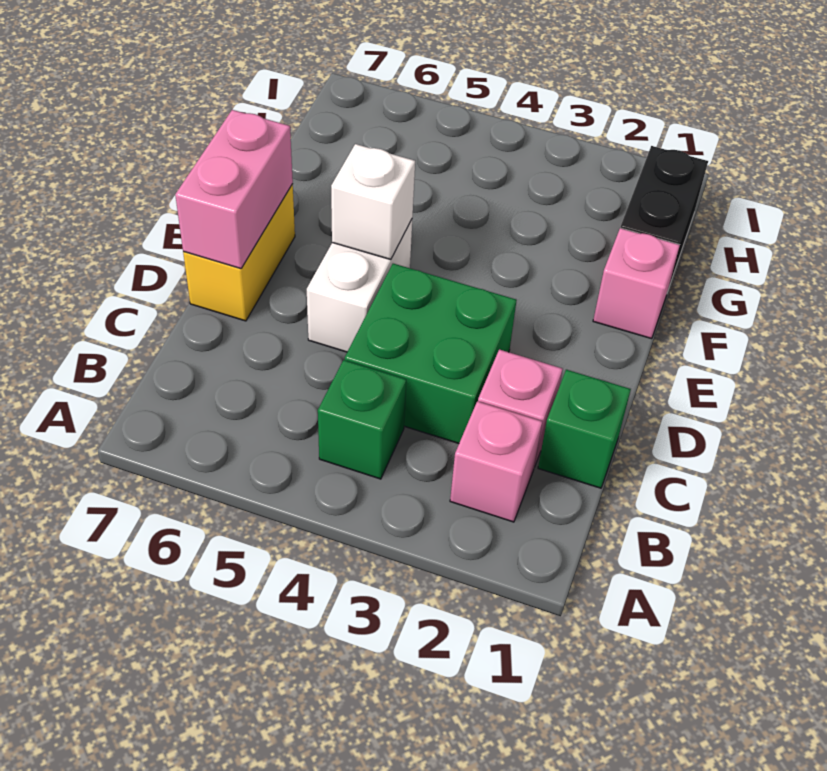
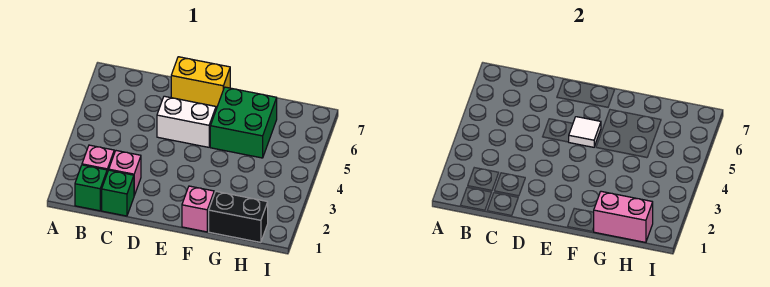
green brick B4 level 1 -> green brick B1 level 1
green brick C3:D4 level 1 -> green brick F5:G6 level 1
pink brick D7:E7 level 2 -> pink brick G1:H1 level 2
white brick E5 level 2 -> white tile E5 level 2

